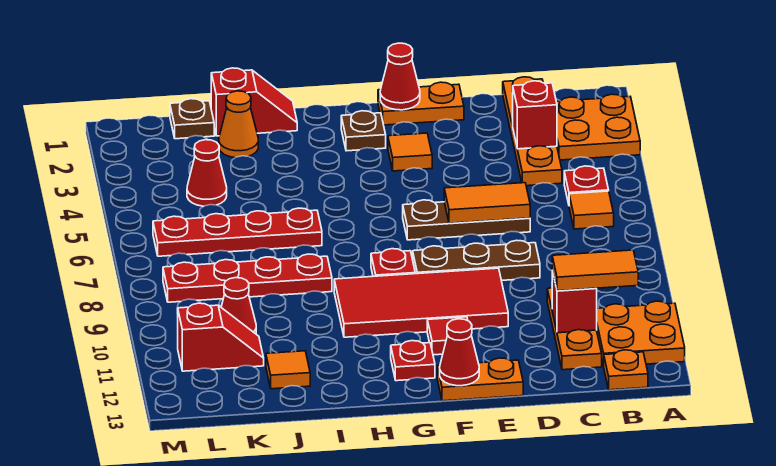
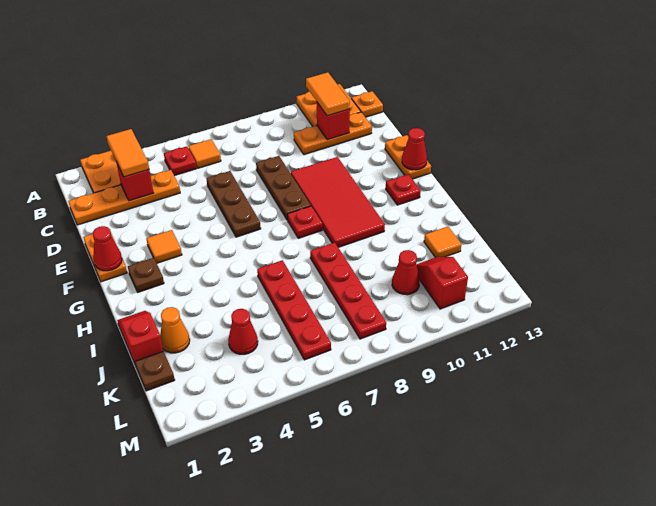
orange tile D6:E6 level 2 -> orange tile B3:C3 level 3
red tile F11 level 1 -> none

